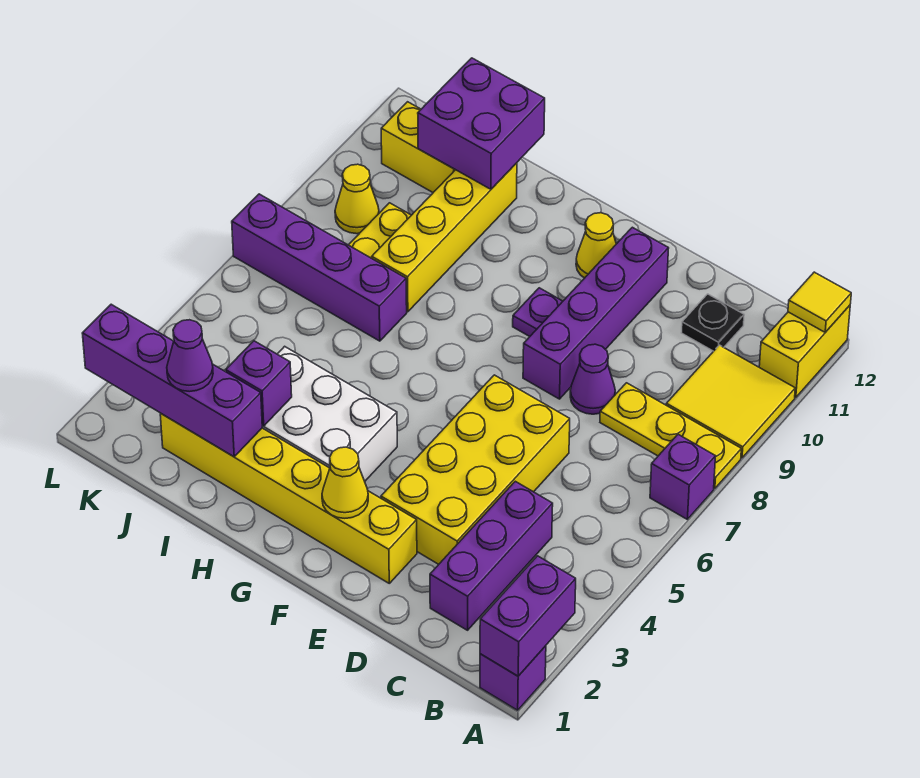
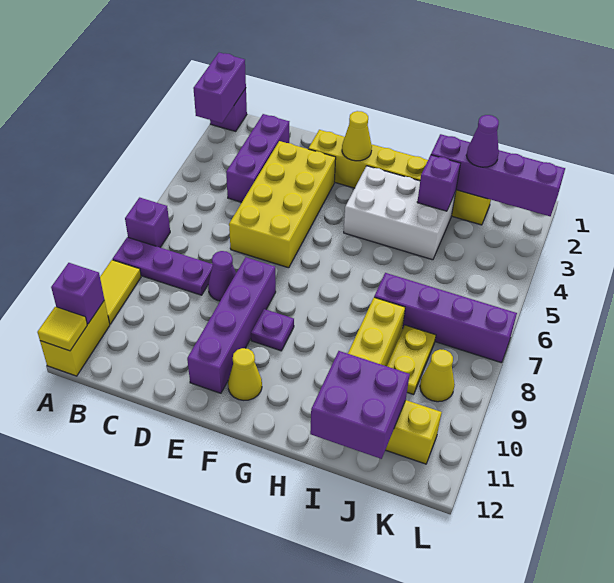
yellow plate A8:C8 level 1 -> purple plate A8:C8 level 1
yellow tile A9:B10 level 1 -> yellow tile A9:A10 level 1
none -> purple brick A11 level 2
black plate C11 level 1 -> none

